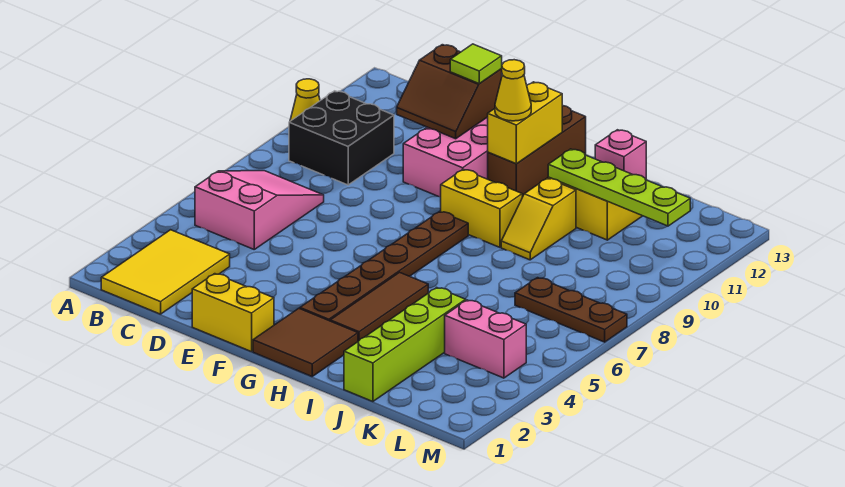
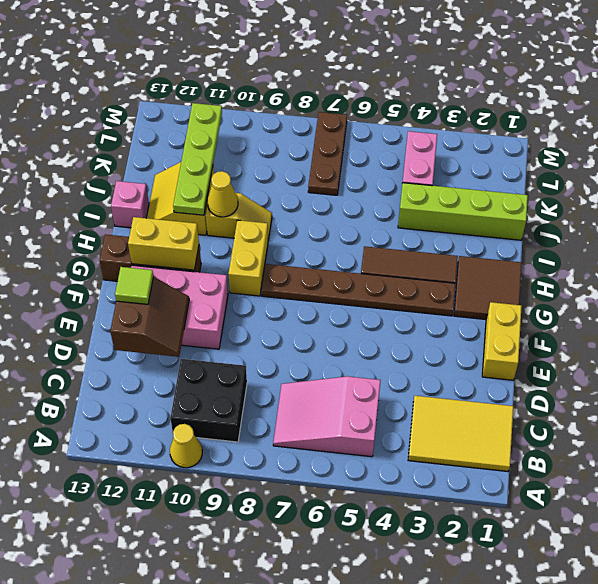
yellow cone G11 level 3 -> yellow cone I10 level 2

